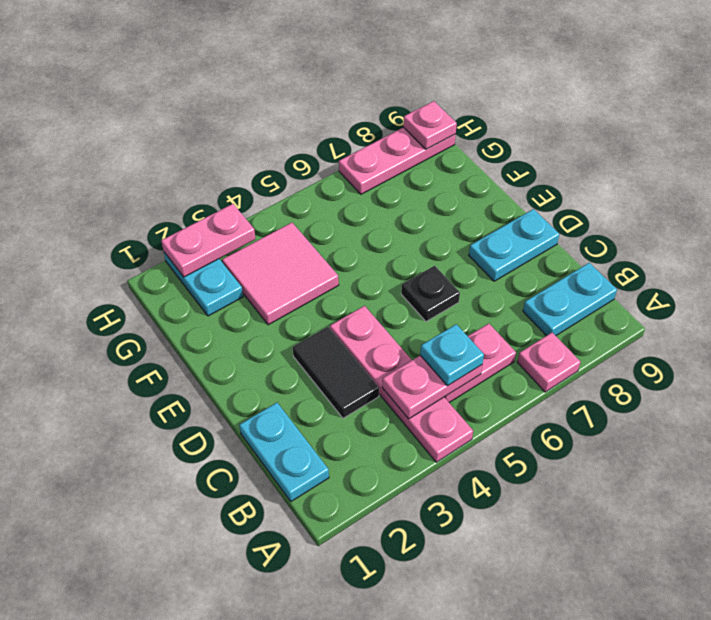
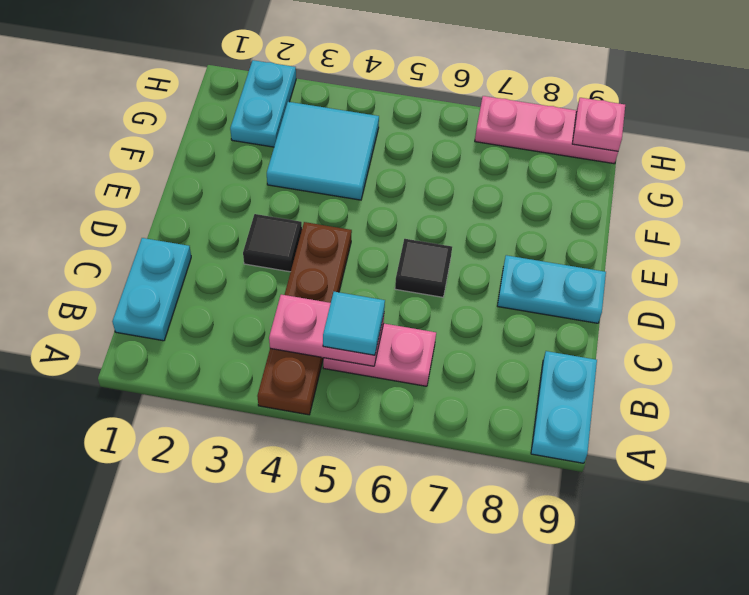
pink plate A4:D4 level 1 -> brown plate A4:D4 level 1
pink plate A7 level 1 -> none
cyan plate B5 level 3 -> cyan tile B5 level 3
cyan plate B8:B9 level 1 -> cyan plate A9:B9 level 1
black tile C3:D3 level 1 -> black tile D3 level 1
black plate D6 level 1 -> black tile D6 level 1
pink tile F3:G4 level 1 -> cyan tile F3:G4 level 1
pink plate H2:H3 level 2 -> none

